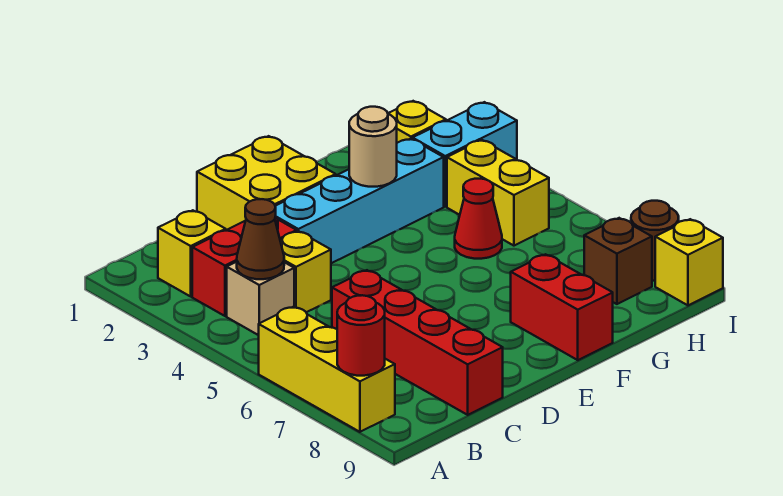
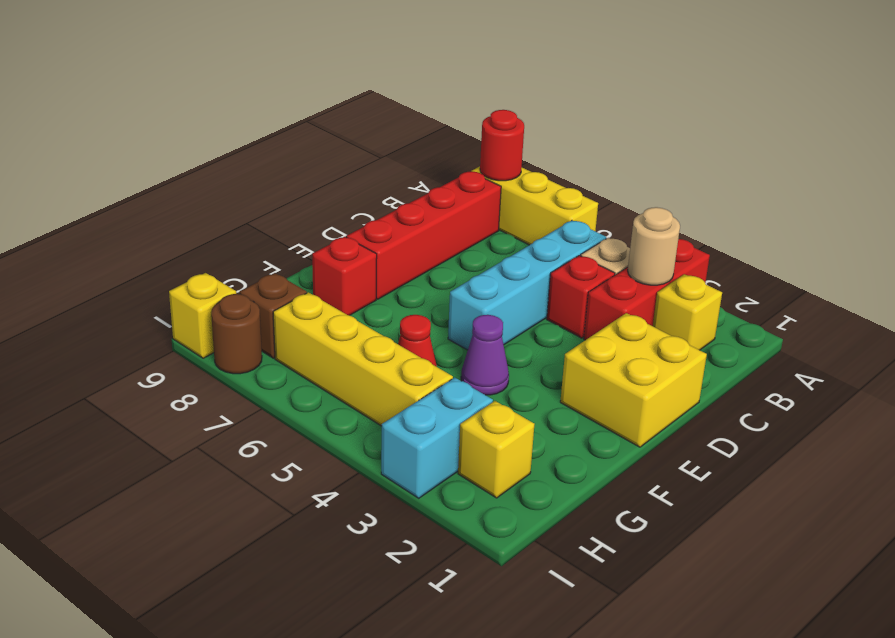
red brick B3:C3 level 1 -> red brick A3:C3 level 1
brown cone B4 level 2 -> none
yellow brick C4 level 1 -> red brick C4 level 1
red brick C6:C9 level 1 -> red brick B8:E8 level 1
cyan brick D3:G3 level 1 -> cyan brick B5:E5 level 1
tan round brick F3 level 2 -> tan round brick B3 level 2
none -> purple cone F4 level 1
red brick F8:F9 level 1 -> red brick F8 level 1
yellow brick H4:H5 level 1 -> yellow brick H4:H7 level 1

